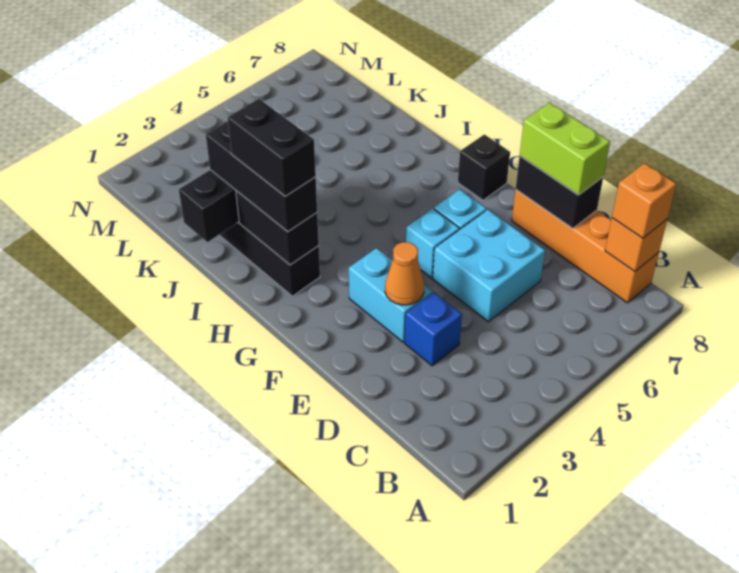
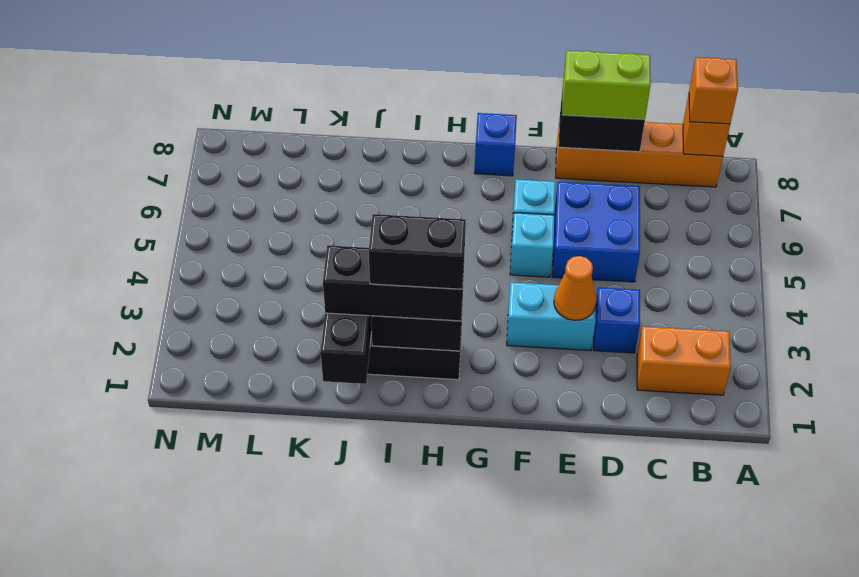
none -> orange brick B2:C2 level 1
cyan brick D5:E6 level 1 -> blue brick D5:E6 level 1
black brick G8 level 1 -> blue brick G8 level 1

